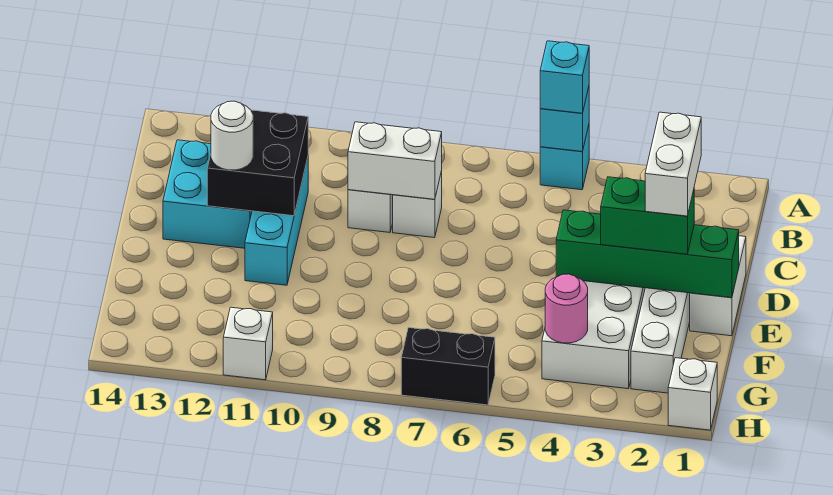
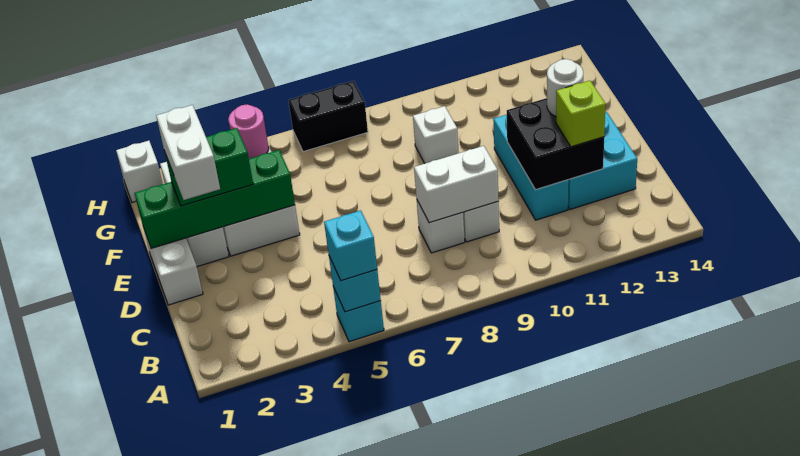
none -> lime brick C12 level 3
white brick H11 level 1 -> white brick F9 level 1

